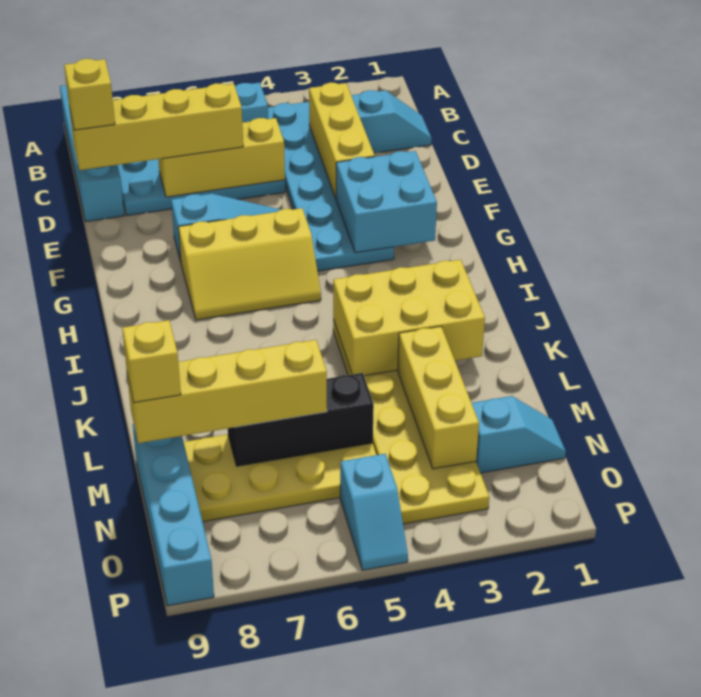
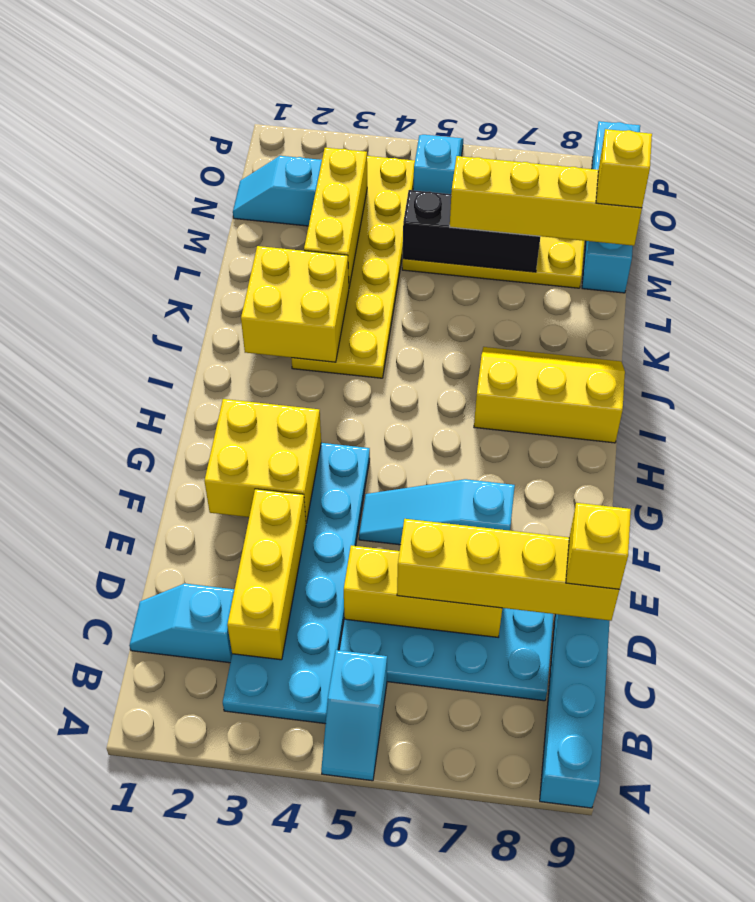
cyan brick F2:G3 level 2 -> yellow brick F2:G3 level 2
yellow slope G5:H7 level 1 top G -> yellow slope I7:J9 level 1 top I
yellow brick J2:K4 level 2 -> yellow brick J2:K3 level 2

